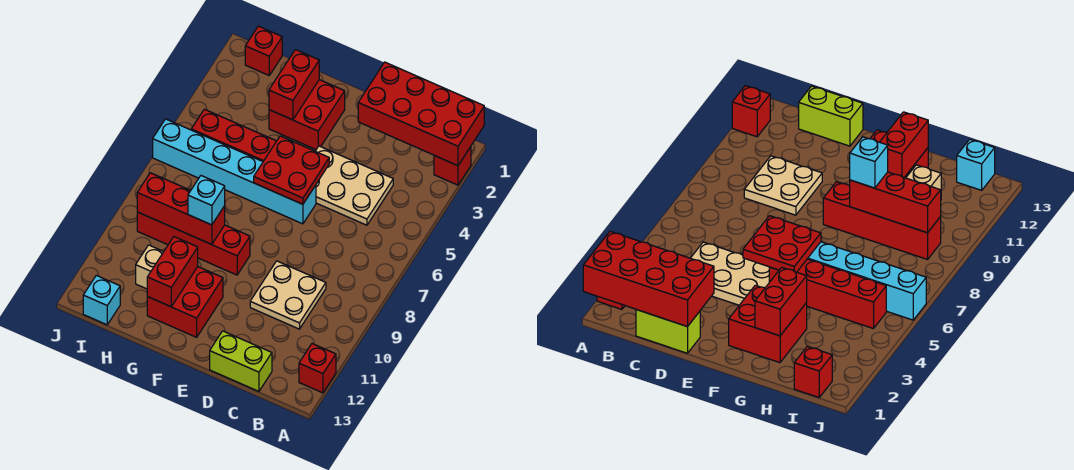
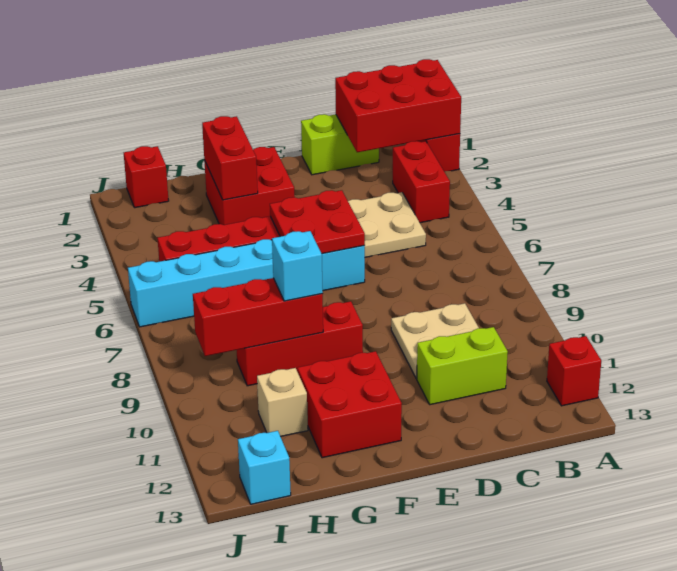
red brick A1:D2 level 2 -> red brick A1:C2 level 2
lime brick C13:D13 level 1 -> lime brick C11:D11 level 1
red brick F9:I9 level 1 -> red brick F9:H9 level 1
red brick G11:G12 level 2 -> red brick B3:B4 level 1

